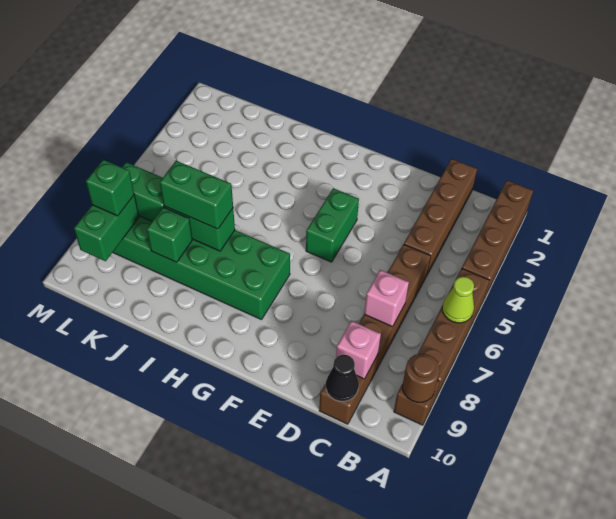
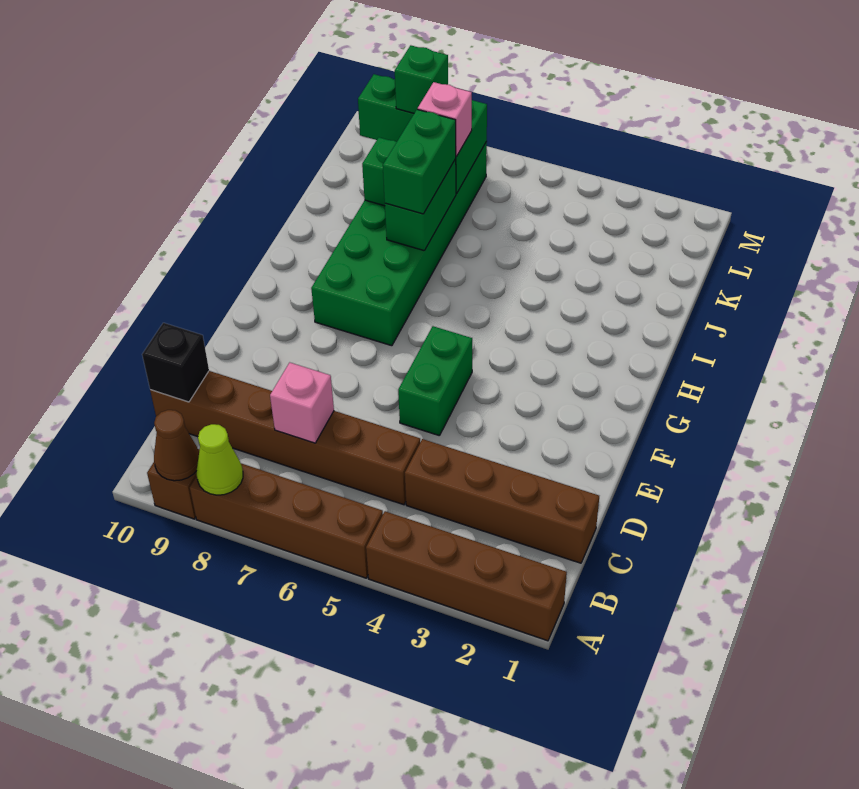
lime cone A6 level 2 -> lime cone A8 level 2
brown round brick A9 level 2 -> brown cone A9 level 2
pink brick C9 level 2 -> pink brick K7 level 3
black cone C10 level 2 -> black brick C10 level 2
green brick F4:F5 level 1 -> green brick E5:F5 level 1

